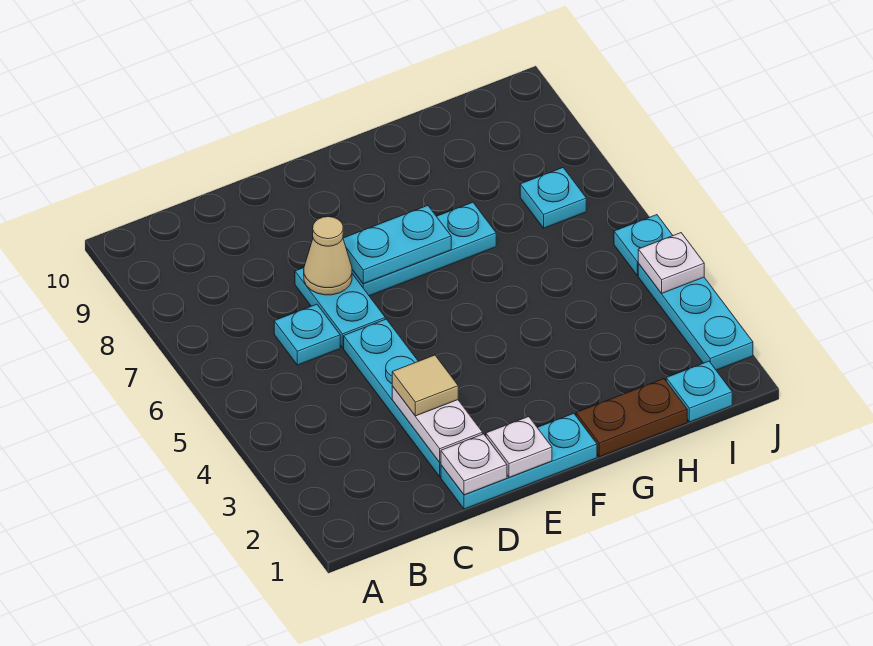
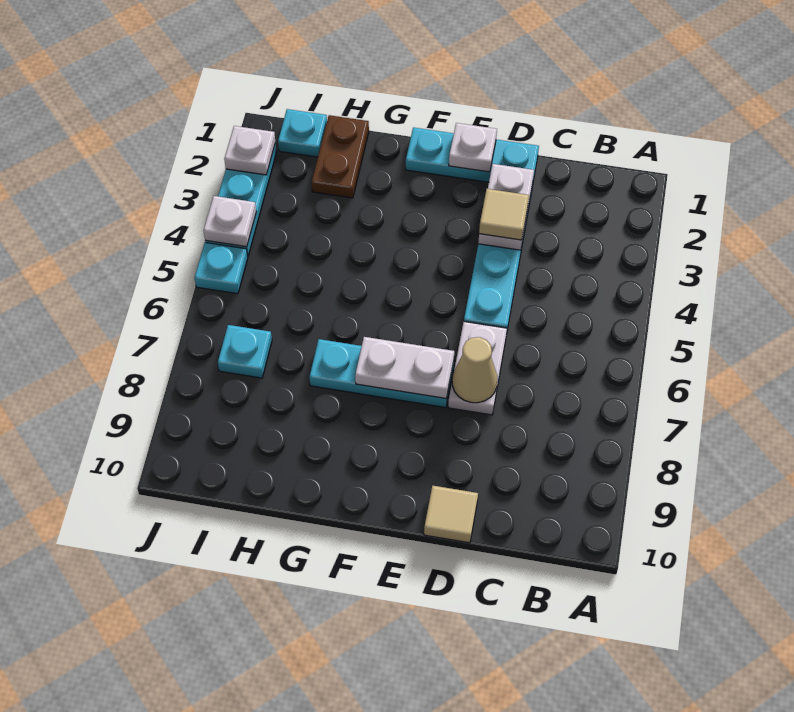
cyan plate C6 level 1 -> none
white plate D1 level 2 -> white plate J2 level 2
cyan plate D6:D7 level 1 -> white plate D6:D7 level 1
none -> tan tile D10 level 1
cyan plate E7:F7 level 2 -> white plate E7:F7 level 2
brown plate G1:H1 level 1 -> brown plate H1:H2 level 1

